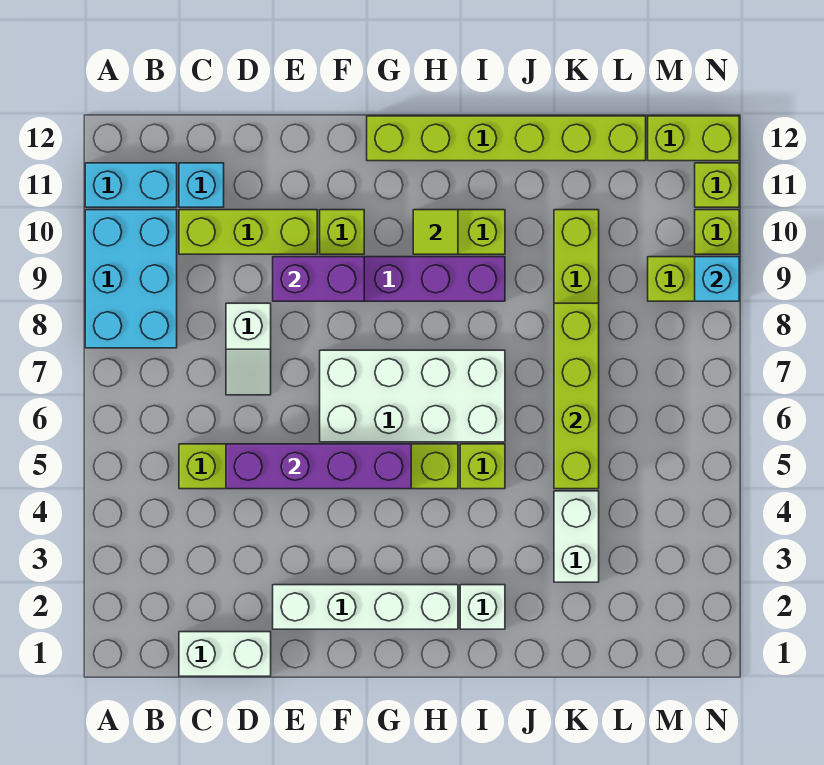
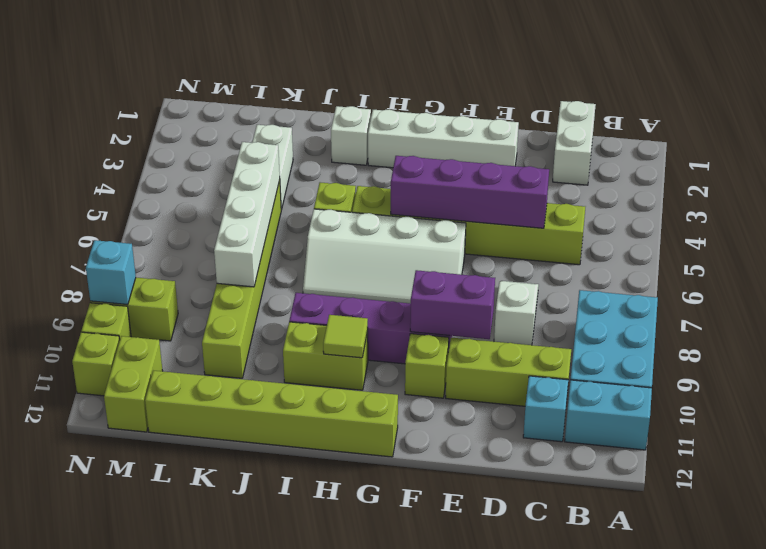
white brick C1:D1 level 1 -> white brick C1:C2 level 1
white brick F6:I7 level 1 -> white slope F6:I7 level 1 top 6
lime brick K5:K8 level 2 -> white brick K5:K8 level 2
lime brick M12:N12 level 1 -> lime brick M11:M12 level 1

